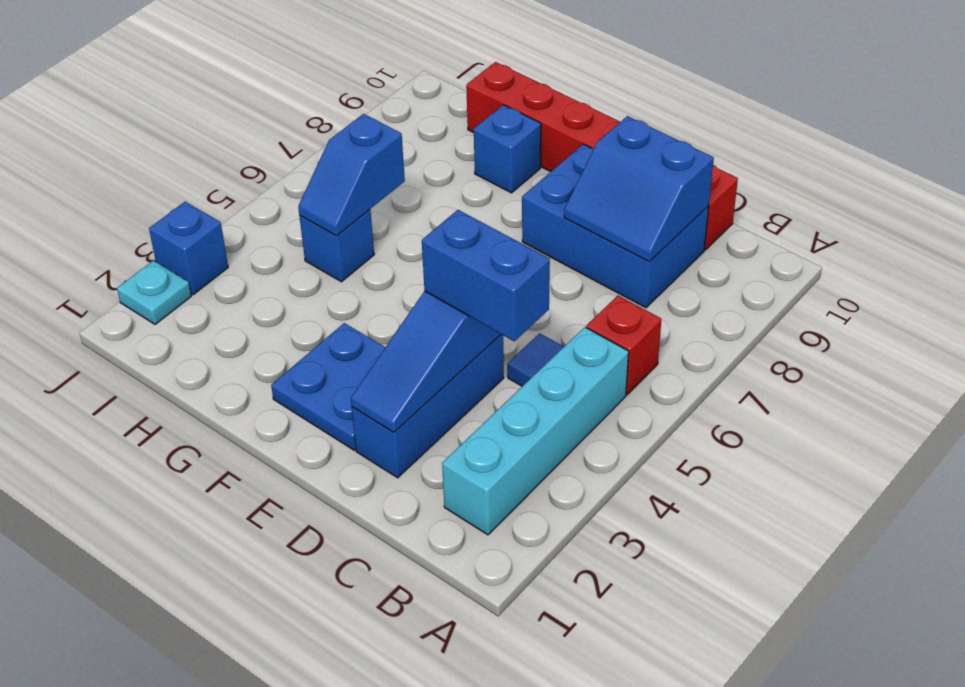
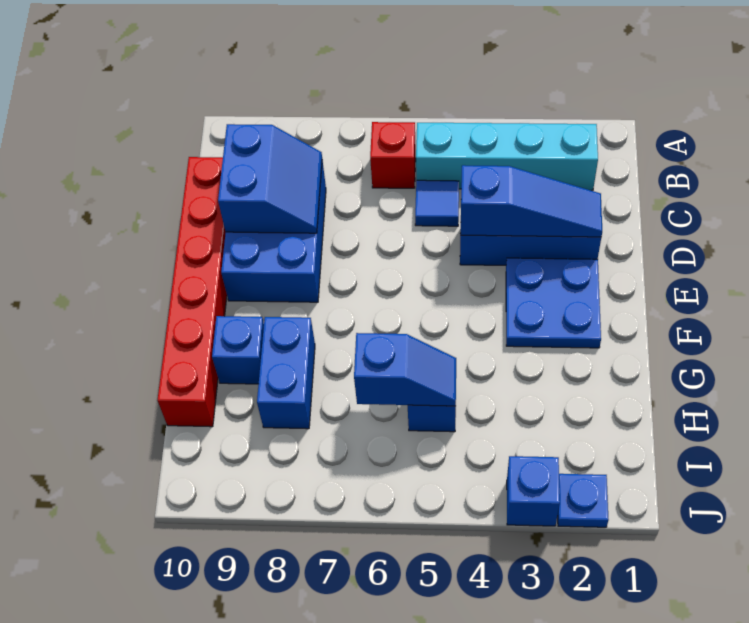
blue brick C4:D4 level 3 -> blue brick G8:H8 level 1
cyan plate J2 level 1 -> blue plate J2 level 1

